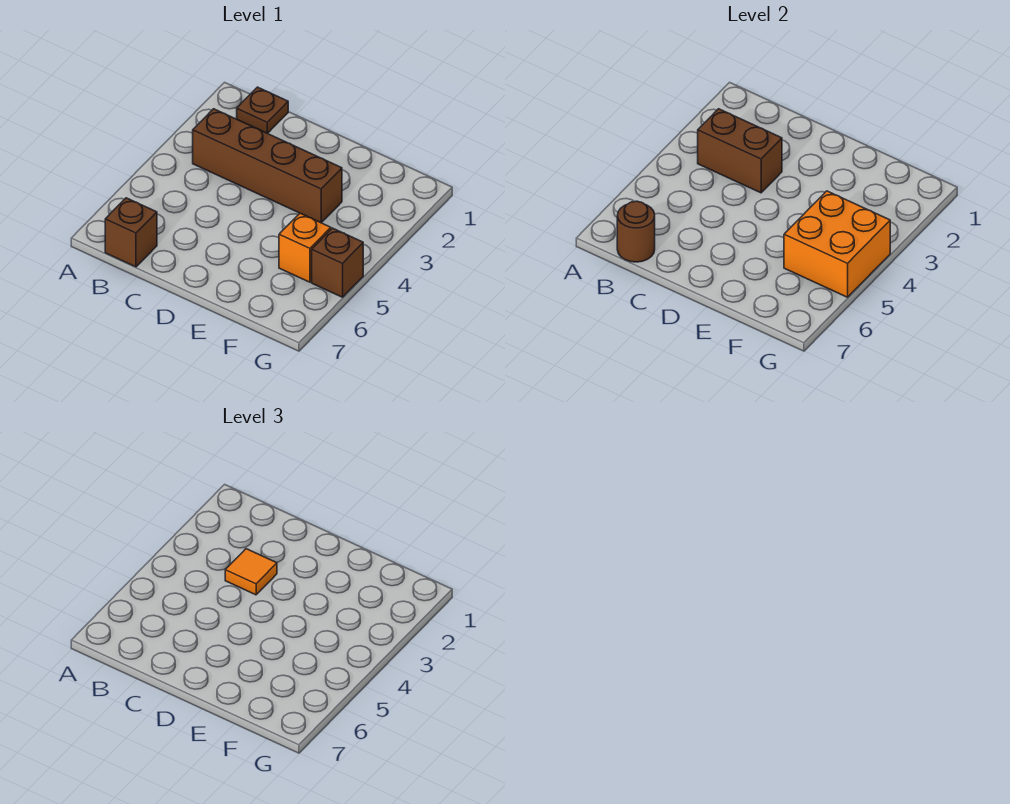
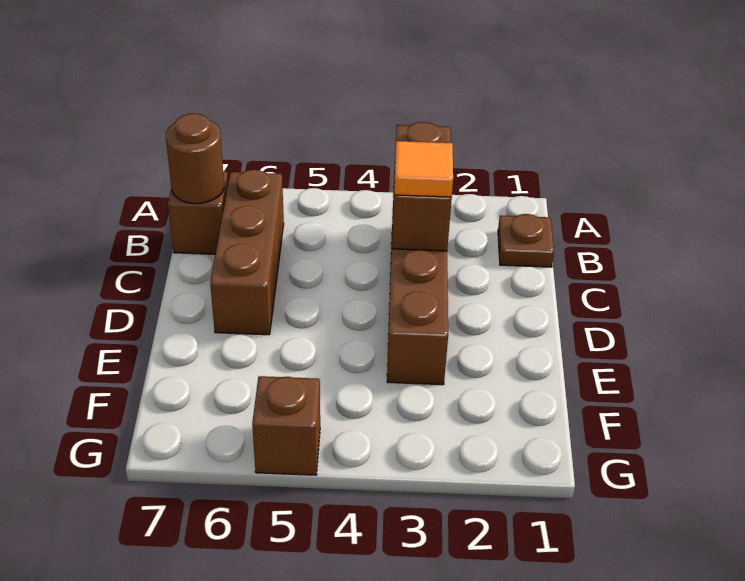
none -> brown brick B6:D6 level 1
orange brick F4:G5 level 2 -> none
orange brick F5 level 1 -> none

